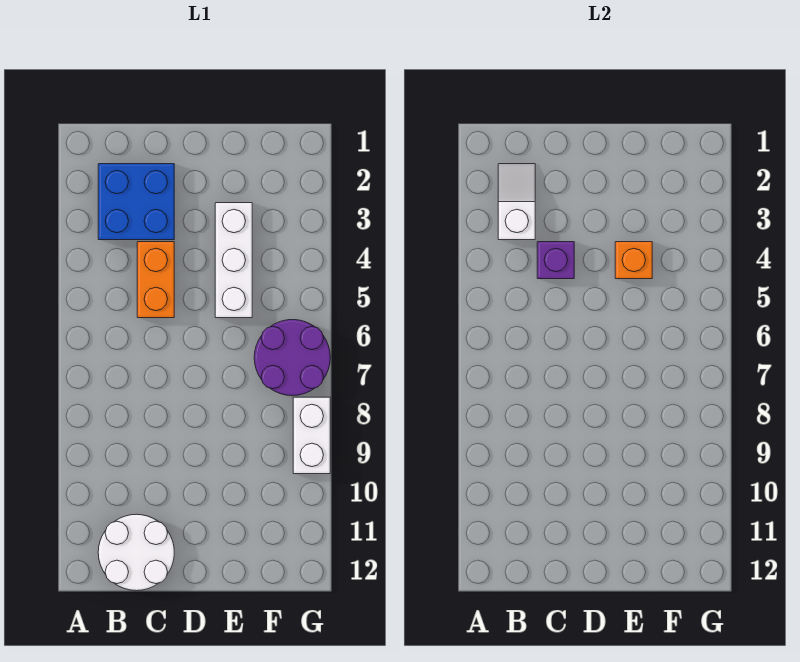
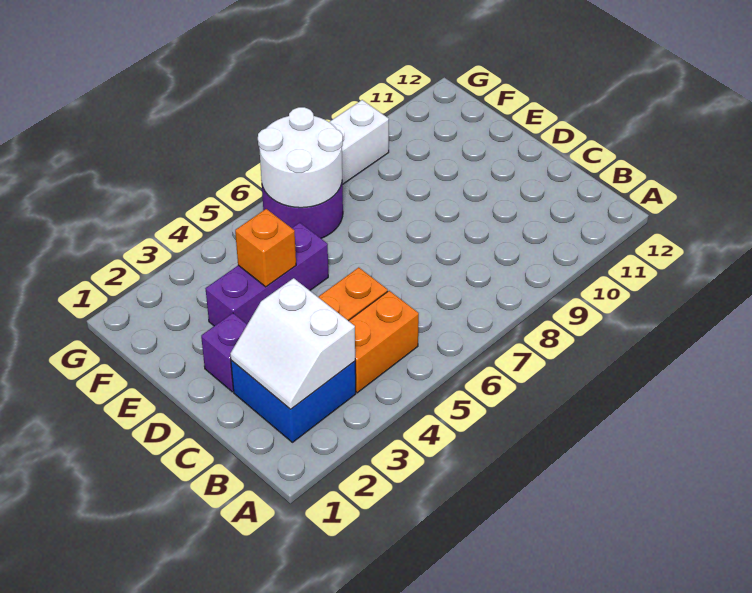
white slope B2:B3 level 2 top 3 -> white slope B2:C3 level 2 top 3
none -> orange brick B4:B5 level 1
white round brick B11:C12 level 1 -> white round brick F6:G7 level 2
purple brick C4 level 2 -> purple brick D2 level 1
white brick E3:E5 level 1 -> purple brick E3:E5 level 1

